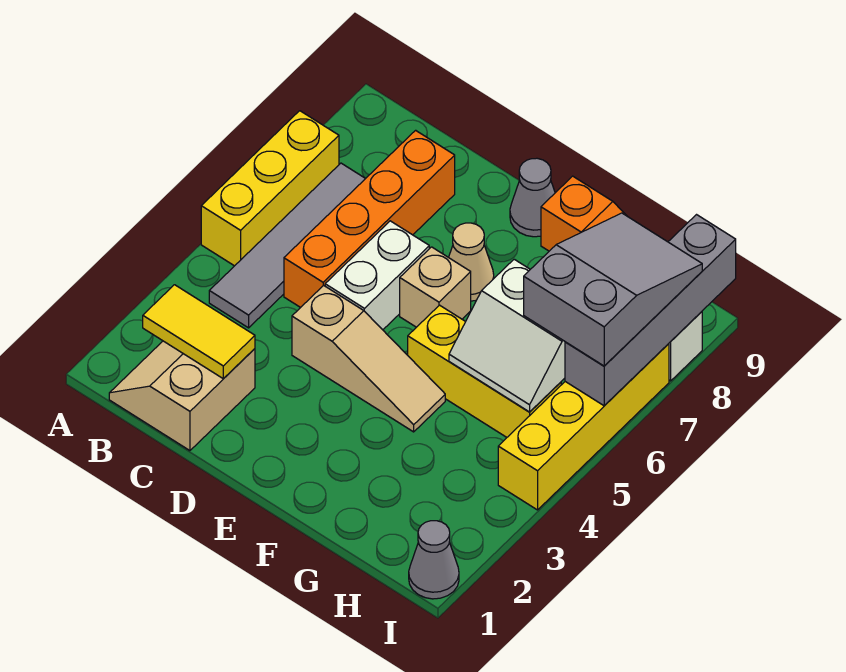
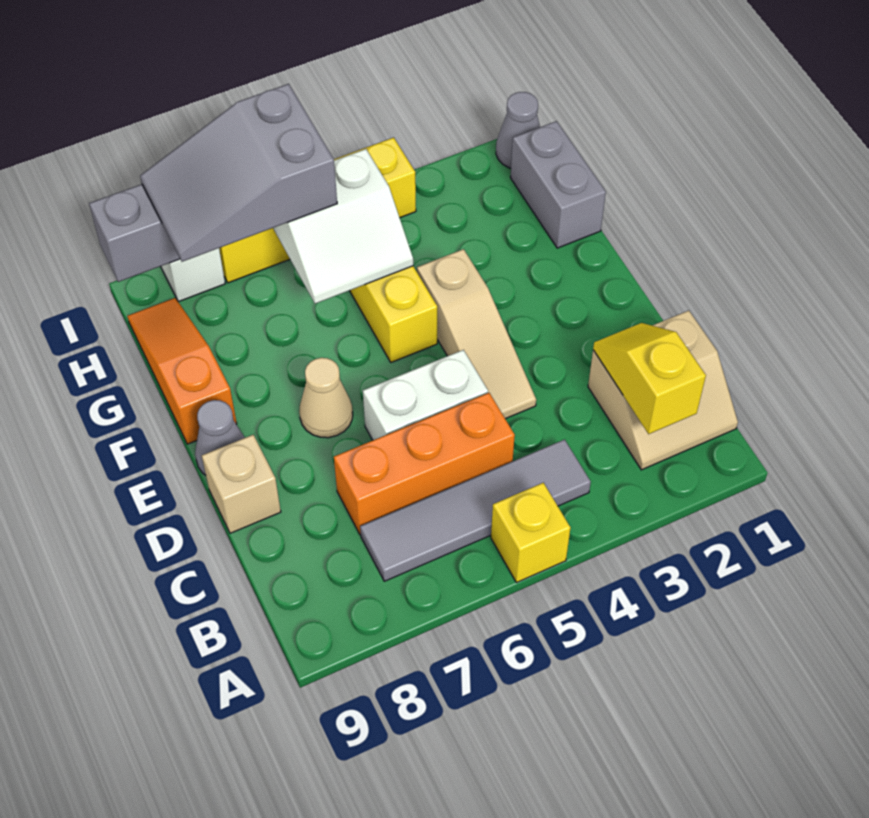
yellow brick A5:A7 level 1 -> yellow brick A5 level 1
yellow tile B2:C2 level 2 -> yellow slope B2:C2 level 2 top B
orange brick C5:C8 level 1 -> orange brick C5:C7 level 1
tan slope D4:F4 level 1 top D -> tan slope D4:F4 level 1 top F
tan brick E6 level 1 -> tan brick D9 level 1
none -> grey brick G1:H1 level 1
white slope G5:H6 level 2 top 6 -> white slope G5:H6 level 2 top H

